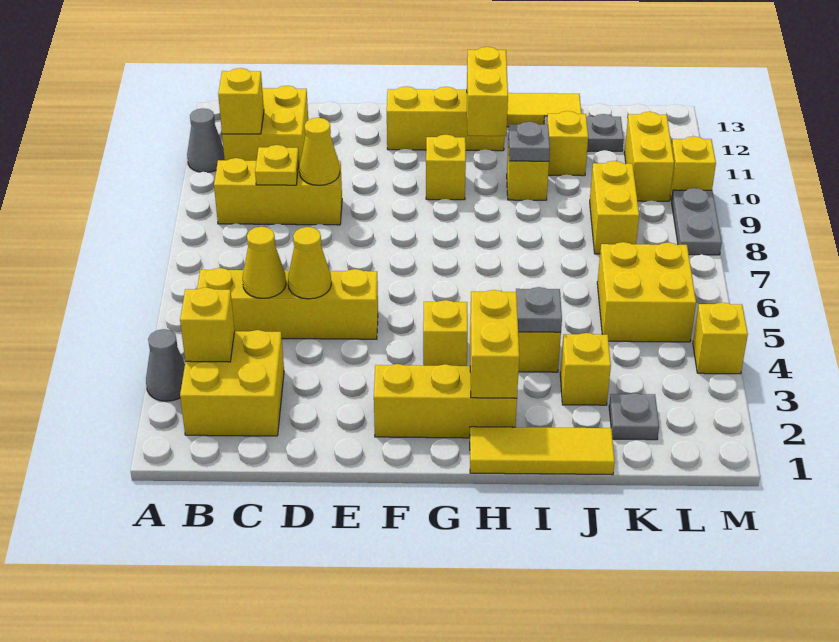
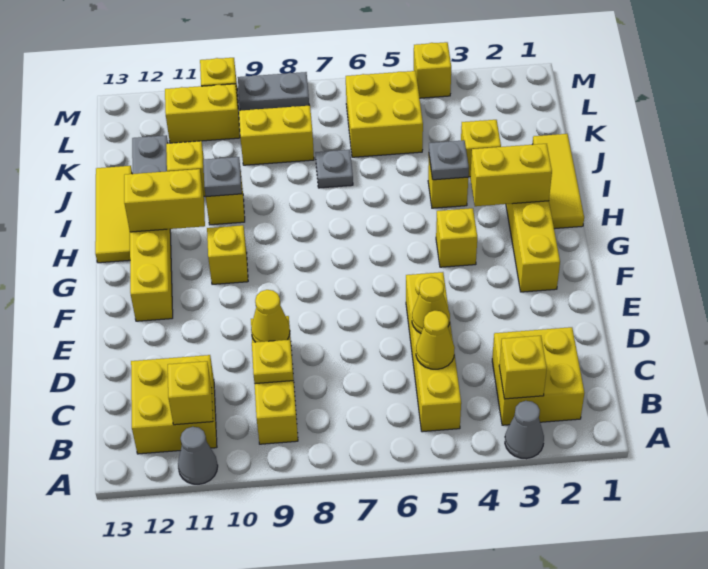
grey plate K2 level 1 -> grey plate J7 level 1

